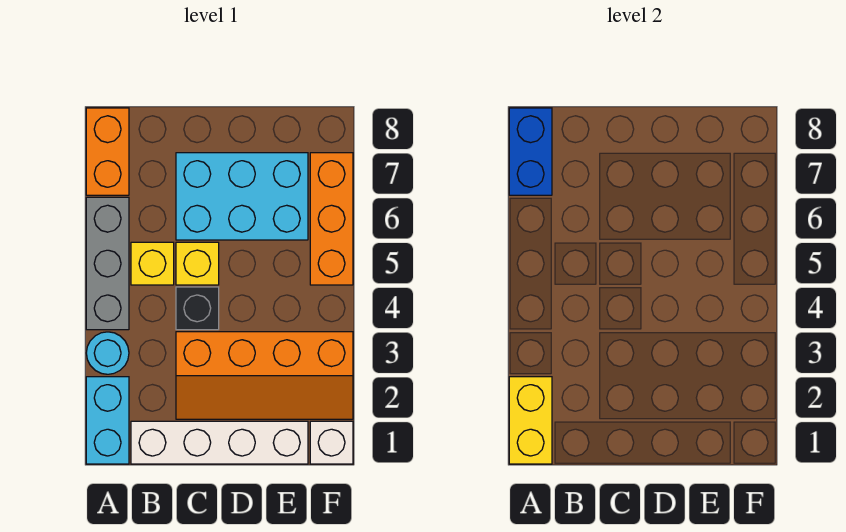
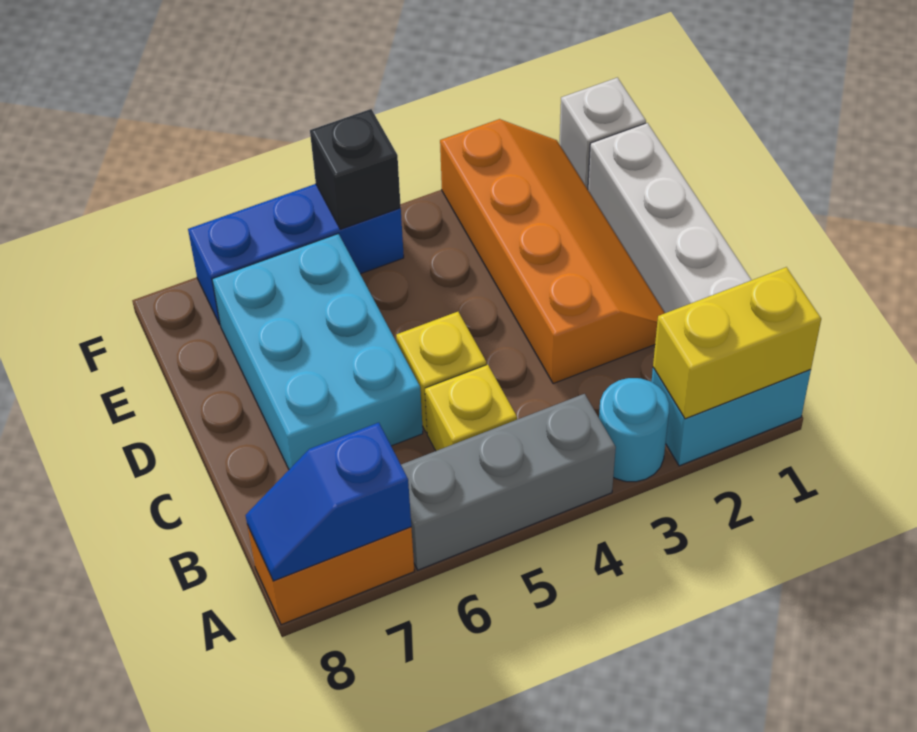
blue brick A7:A8 level 2 -> blue slope A7:A8 level 2 top 7
black brick C4 level 1 -> black brick F5 level 2
orange brick F5:F7 level 1 -> blue brick F5:F7 level 1

